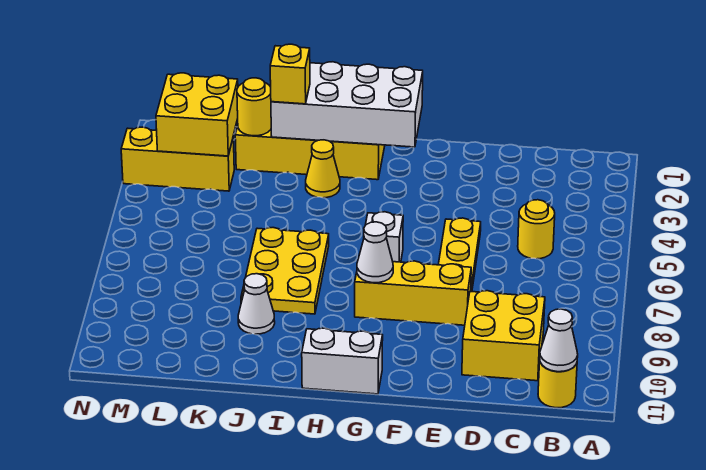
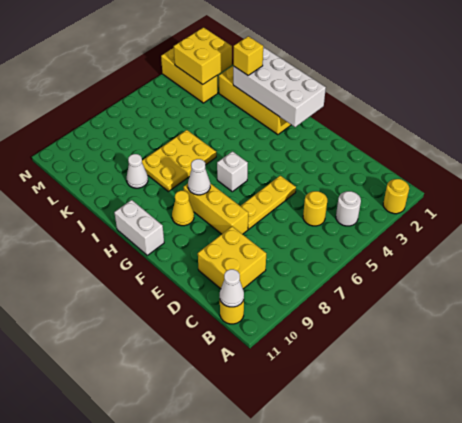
none -> white round brick B4 level 1
yellow cone I3 level 1 -> yellow cone G9 level 1
yellow round brick K2 level 2 -> yellow round brick A2 level 1

